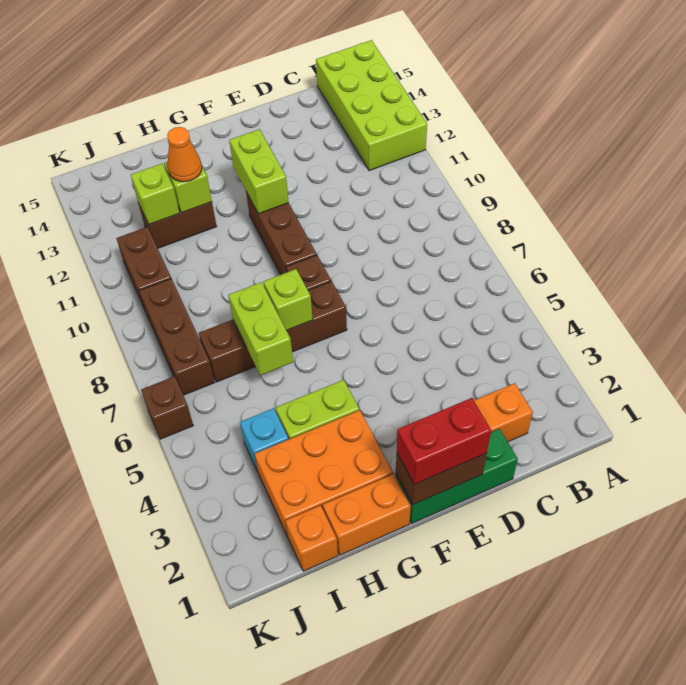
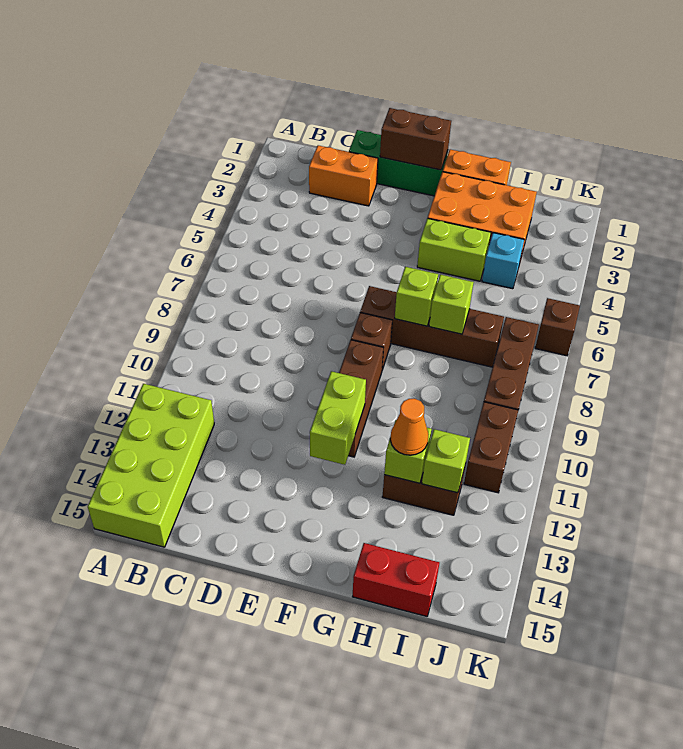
red brick E1:F1 level 3 -> red brick H15:I15 level 1
lime brick H6:H7 level 2 -> lime brick H7 level 2
orange brick I1 level 1 -> none

